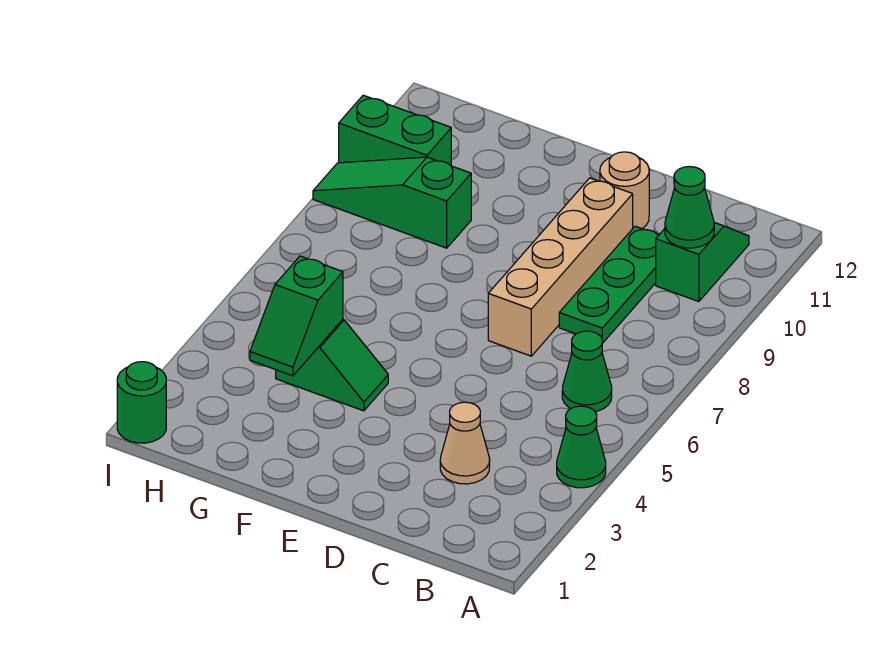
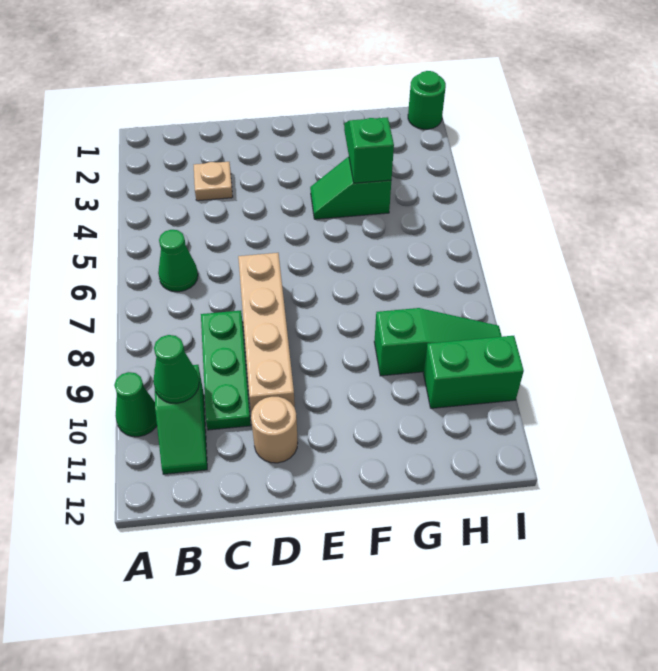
green cone A4 level 1 -> green cone A10 level 1
tan cone C3 level 1 -> tan plate C3 level 1

